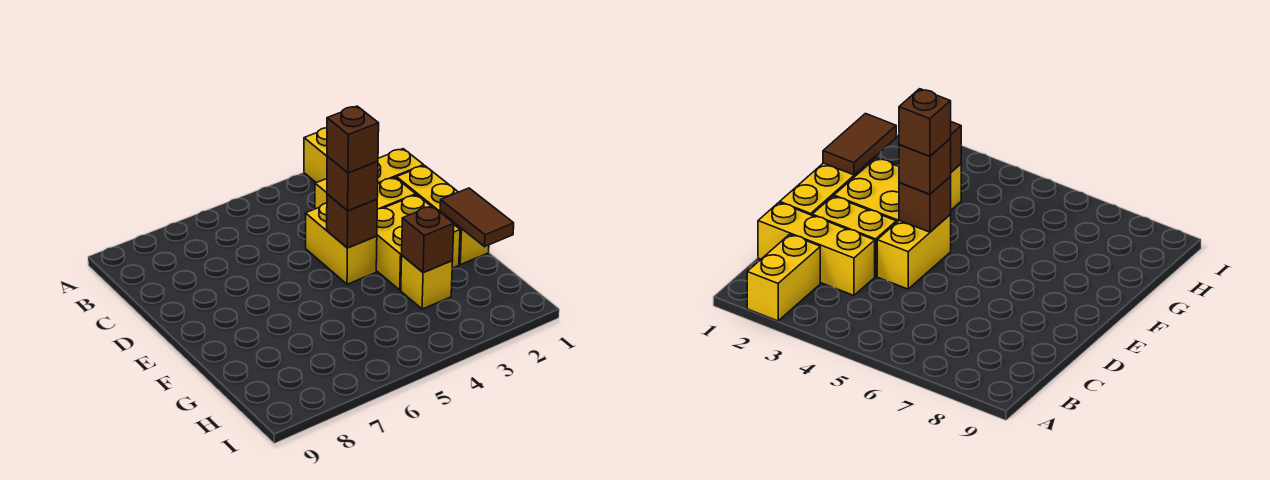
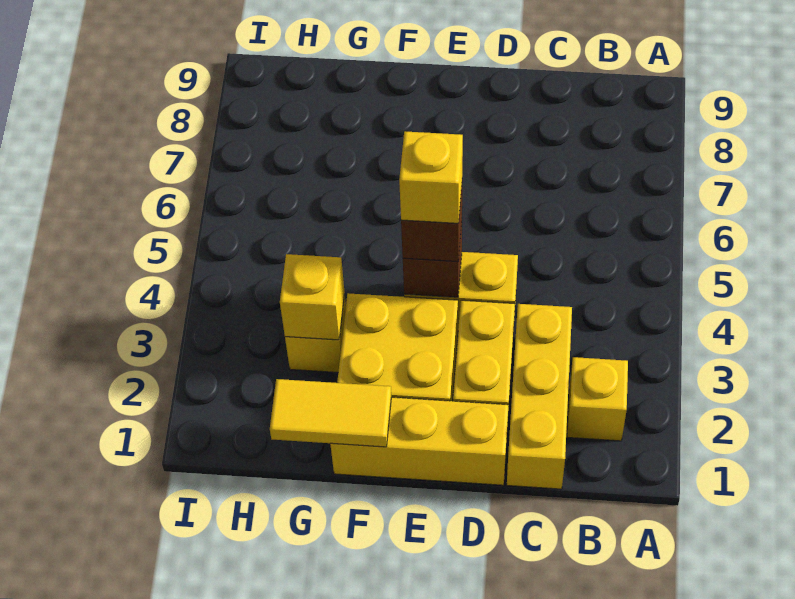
yellow brick A2:B2 level 1 -> yellow brick B2 level 1
brown brick E4 level 4 -> yellow brick E4 level 4
brown tile F1:G1 level 2 -> yellow tile F1:G1 level 2
brown brick G3 level 2 -> yellow brick G3 level 2

